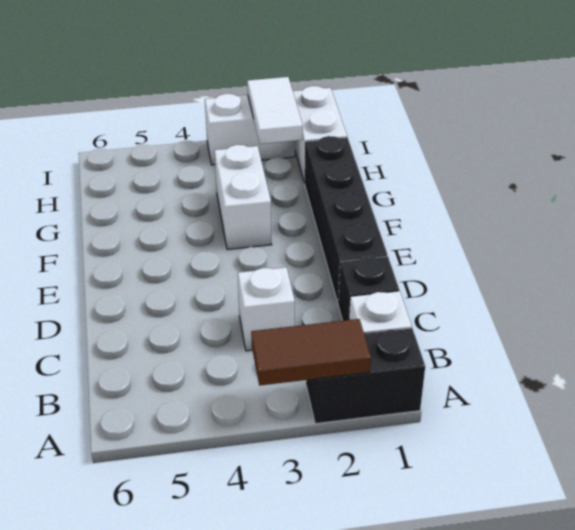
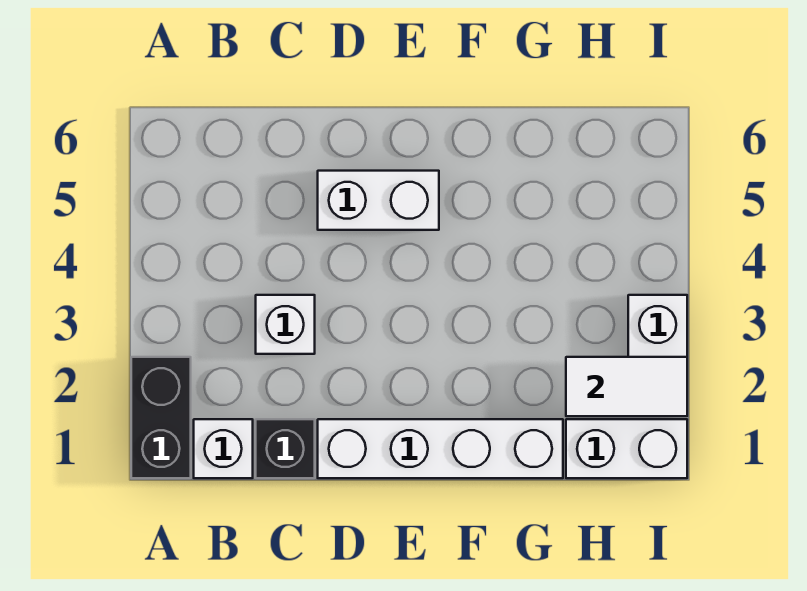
brown tile A2:A3 level 2 -> none
black brick D1:G1 level 1 -> white brick D1:G1 level 1
white brick F3:G3 level 1 -> white brick D5:E5 level 1

